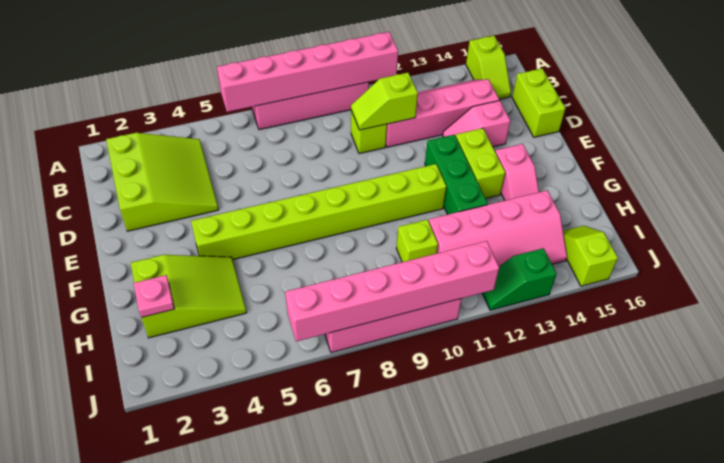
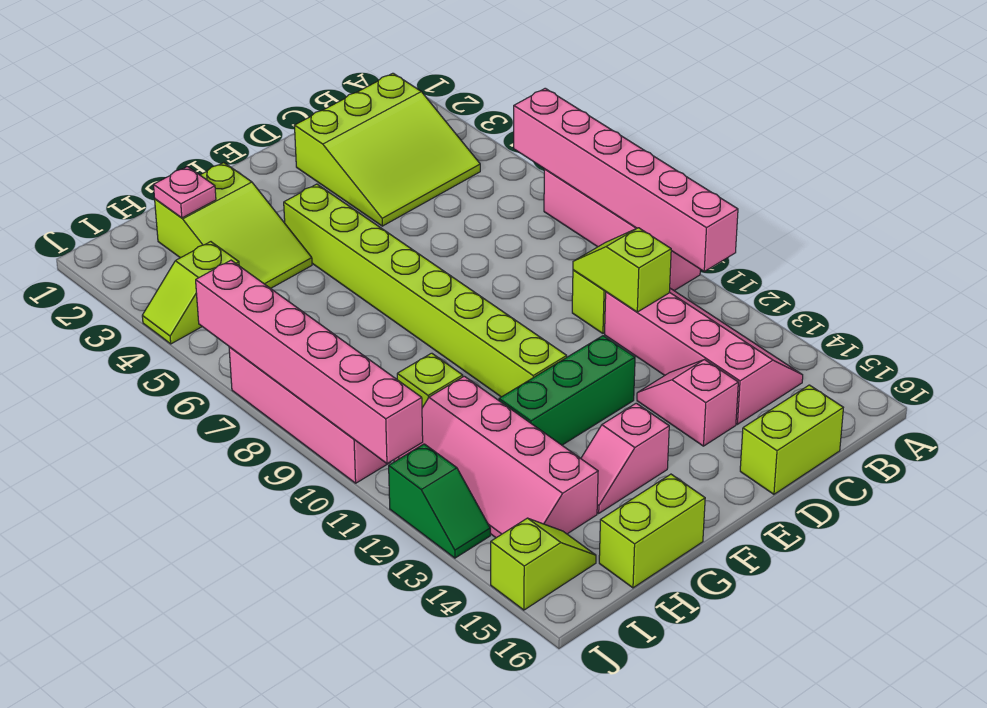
lime slope A15:B15 level 1 top A -> lime slope I4:J4 level 1 top I
lime brick E13:F13 level 1 -> lime brick G16:H16 level 1
green slope J12:J13 level 1 top 13 -> green slope J12:J13 level 1 top 12

